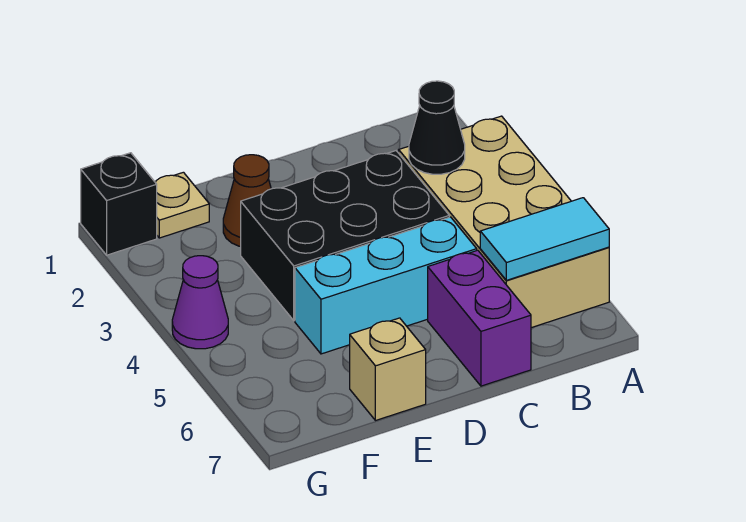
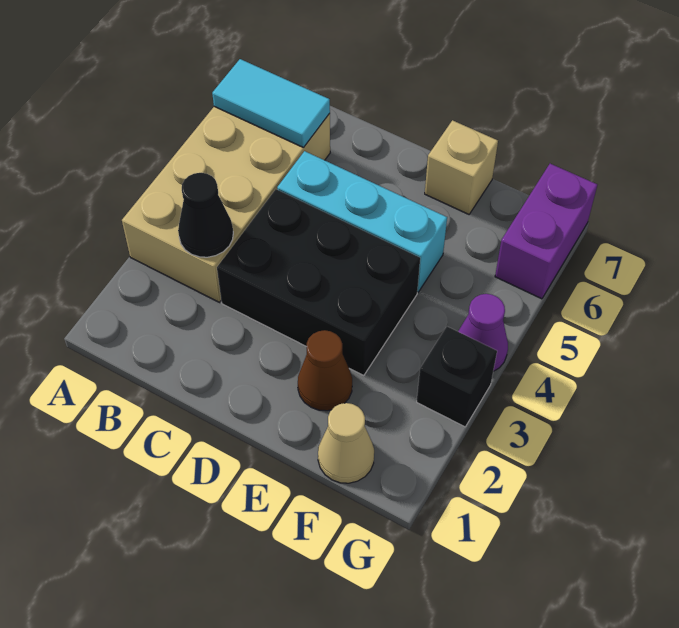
purple brick C6:C7 level 1 -> purple brick G6:G7 level 1
tan plate F1 level 1 -> tan cone F1 level 1
black brick G1 level 1 -> black brick G3 level 1

